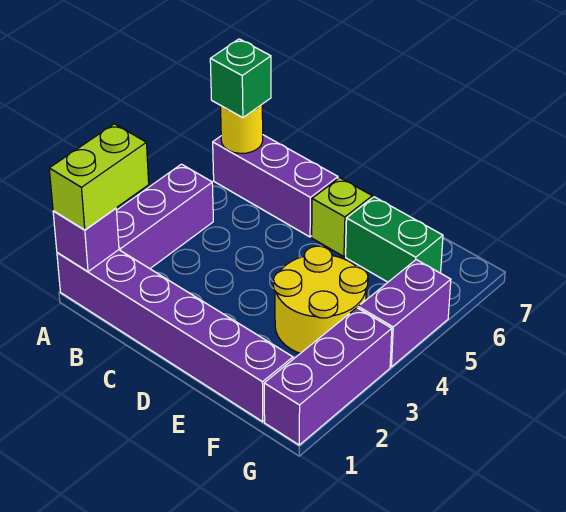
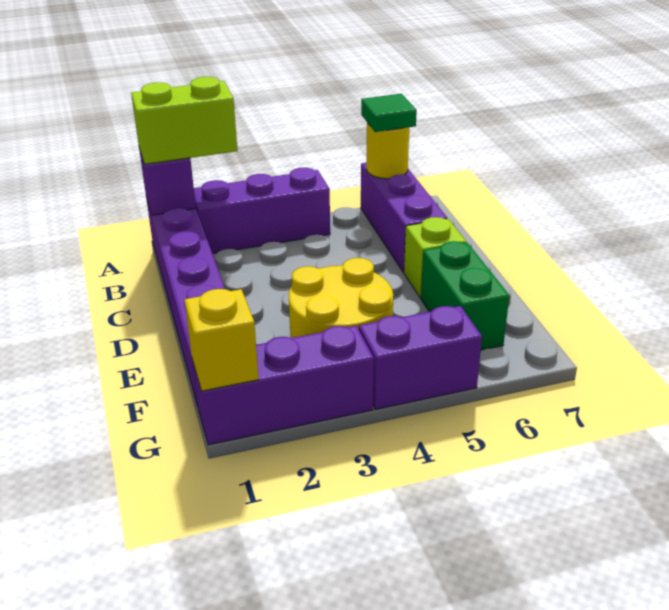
green brick A6 level 3 -> green tile A6 level 3
none -> yellow brick G1 level 2

